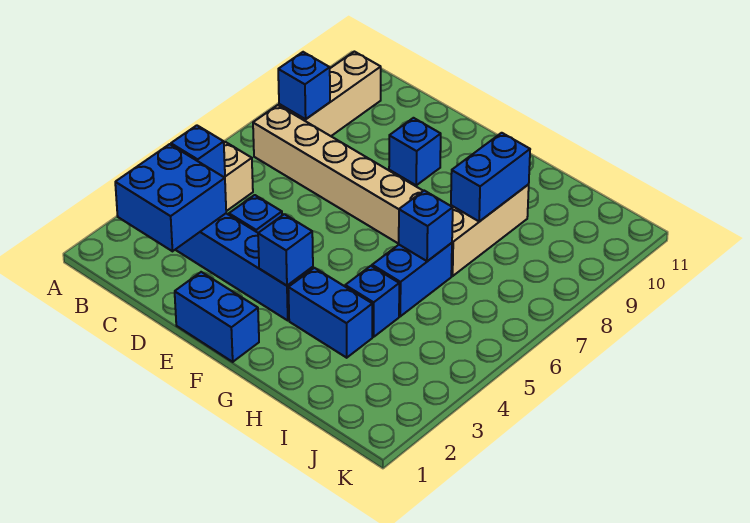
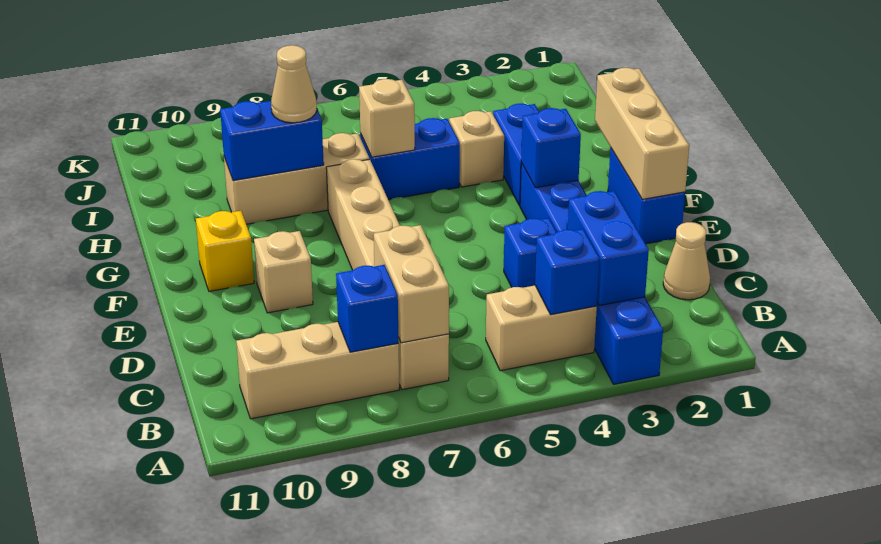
blue brick B2:C3 level 2 -> blue brick B3:C3 level 2
none -> tan brick B7:C7 level 2
none -> tan cone C1 level 1
none -> tan brick E1:G1 level 2
blue brick E9 level 1 -> tan brick E9 level 1
none -> yellow brick F10 level 1
blue brick H4 level 1 -> tan brick H4 level 1
blue brick H6 level 2 -> tan brick H6 level 2
none -> tan cone H8 level 3

